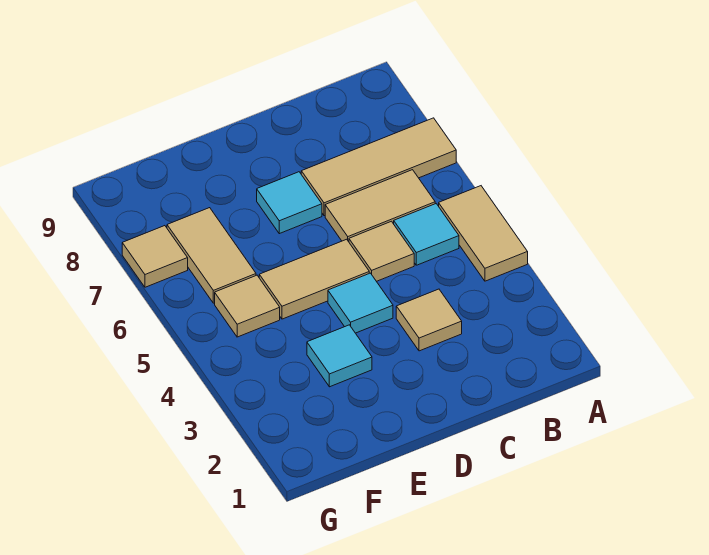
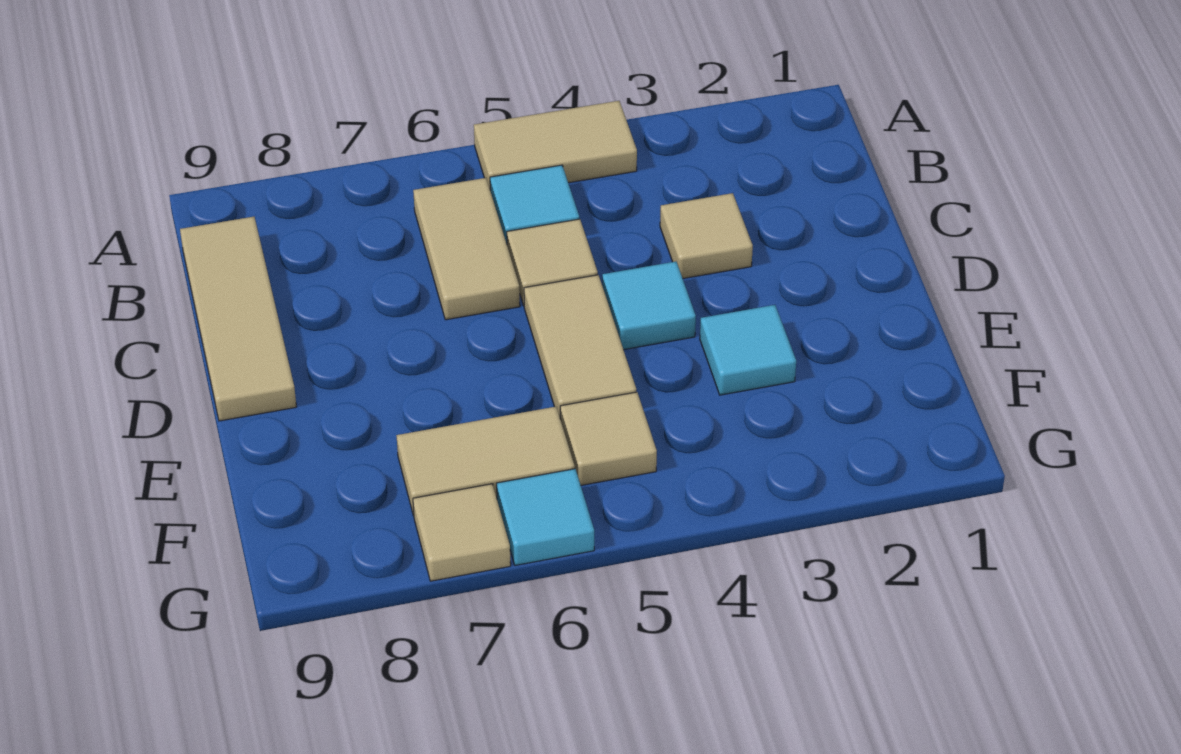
tan tile A7:C7 level 1 -> tan tile B9:D9 level 1
cyan tile D7 level 1 -> cyan tile G6 level 1

